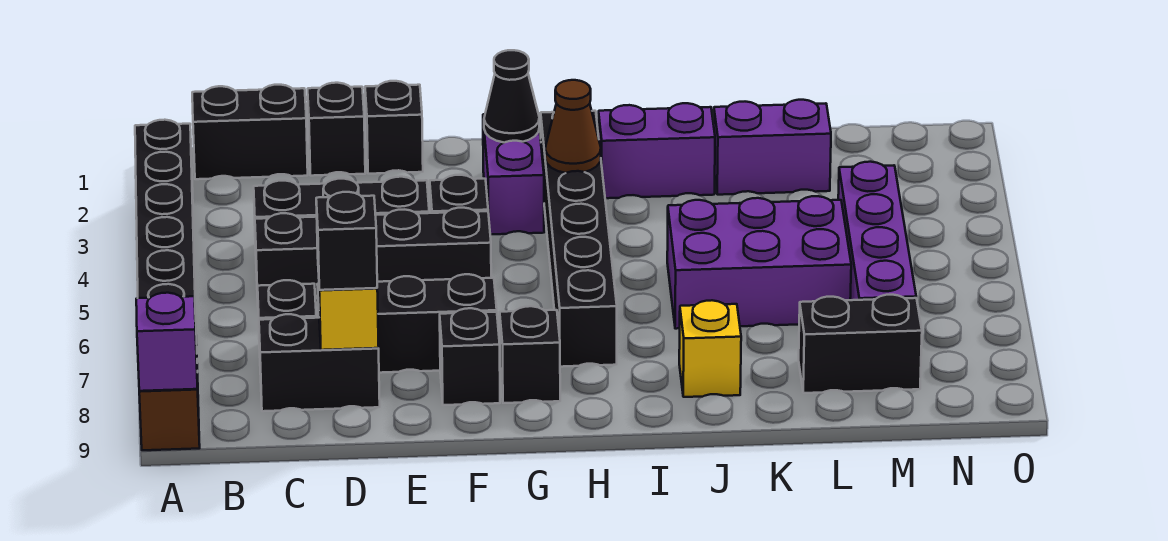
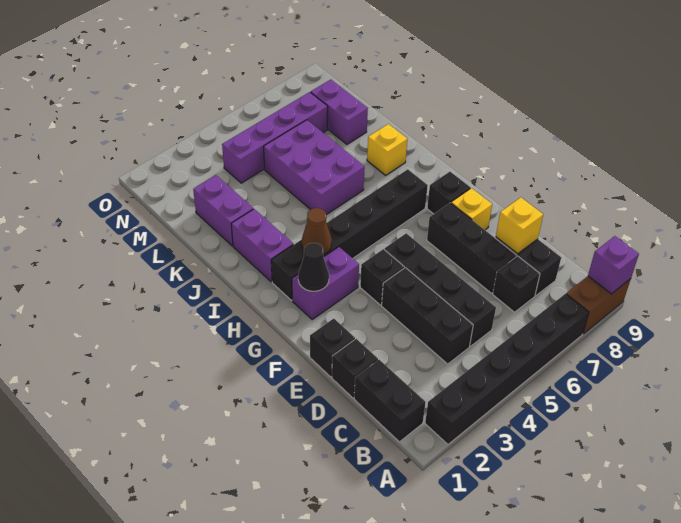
black brick D8 level 3 -> none
black brick F8 level 1 -> yellow brick F8 level 1
black brick L8:M8 level 1 -> purple brick L8:M8 level 1

